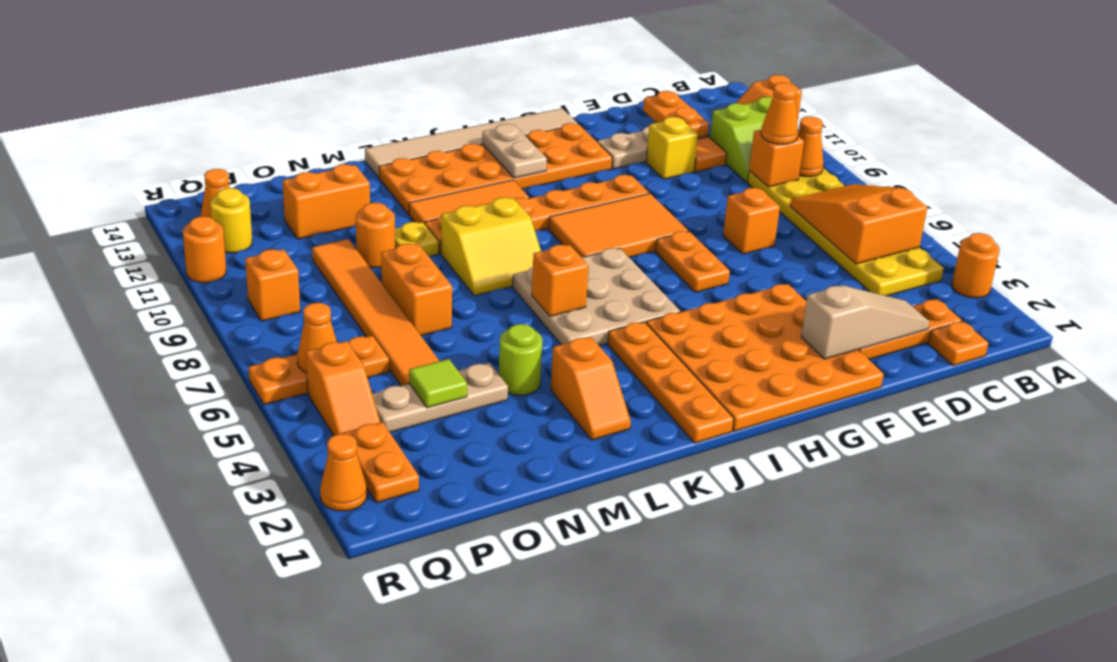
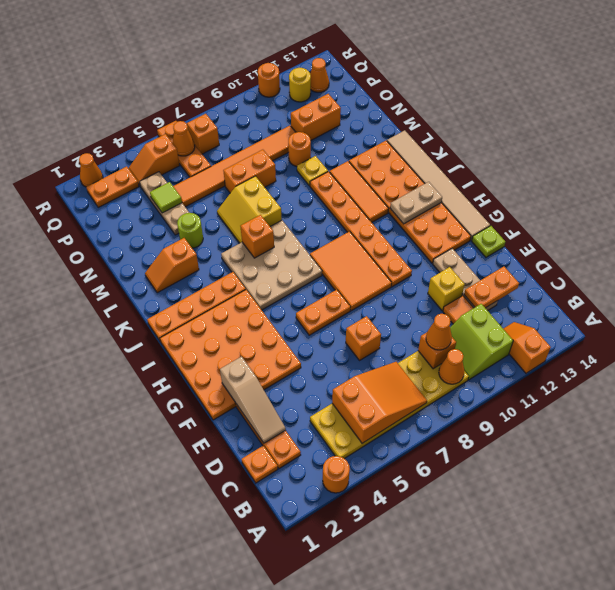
none -> lime plate F14 level 1
yellow slope K8:L9 level 1 top 9 -> yellow slope L6:M7 level 1 top 7
orange brick N12:O12 level 1 -> orange brick O11:O12 level 1
orange brick Q9 level 1 -> orange brick Q7 level 1

